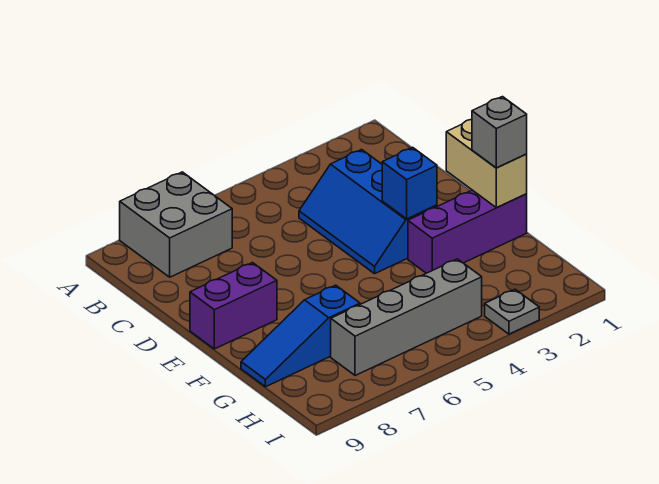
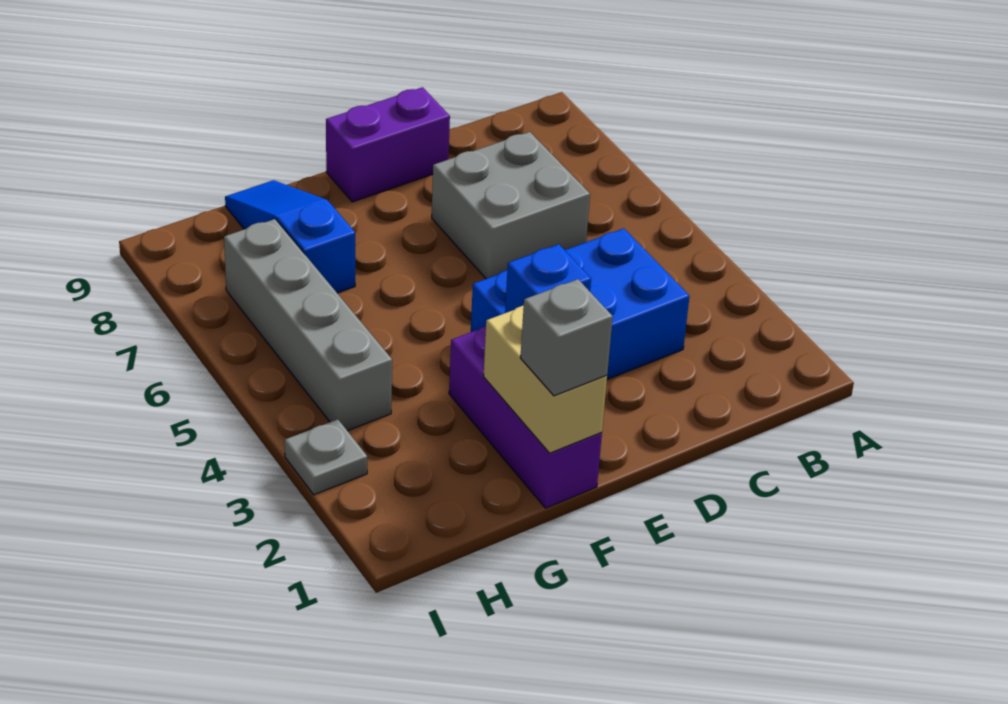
grey brick A7:B8 level 1 -> grey brick C6:D7 level 1
blue slope C3:E4 level 1 top 3 -> blue brick C3:E4 level 1
tan brick E1:F1 level 2 -> tan brick F1:F2 level 2
purple brick E8:E9 level 1 -> purple brick D9:E9 level 1

